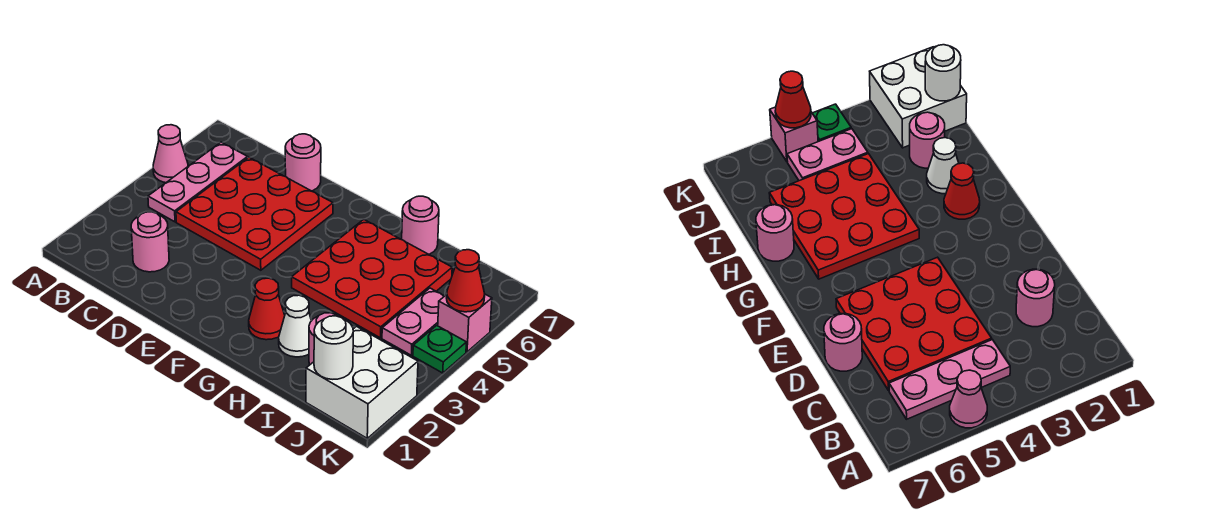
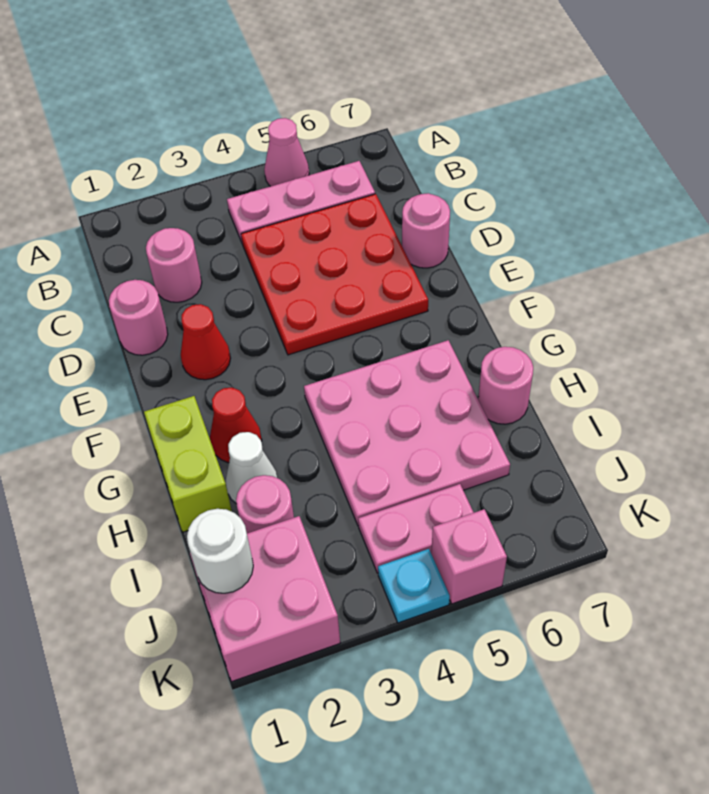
none -> pink round brick D1 level 1
none -> lime brick G1:H1 level 1
red plate G4:I6 level 1 -> pink plate G4:I6 level 1
white brick J1:K2 level 1 -> pink brick J1:K2 level 1
green plate K4 level 1 -> cyan plate K4 level 1
red cone K5 level 2 -> red cone E2 level 1

